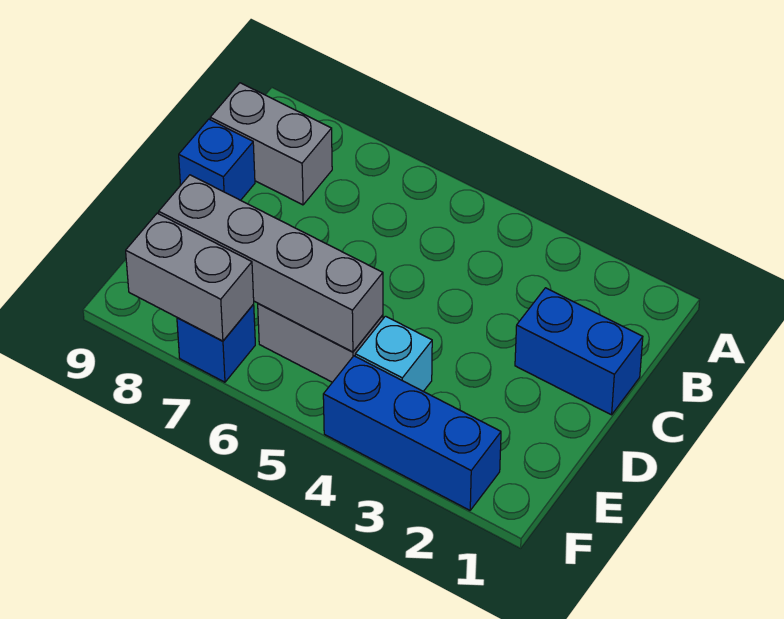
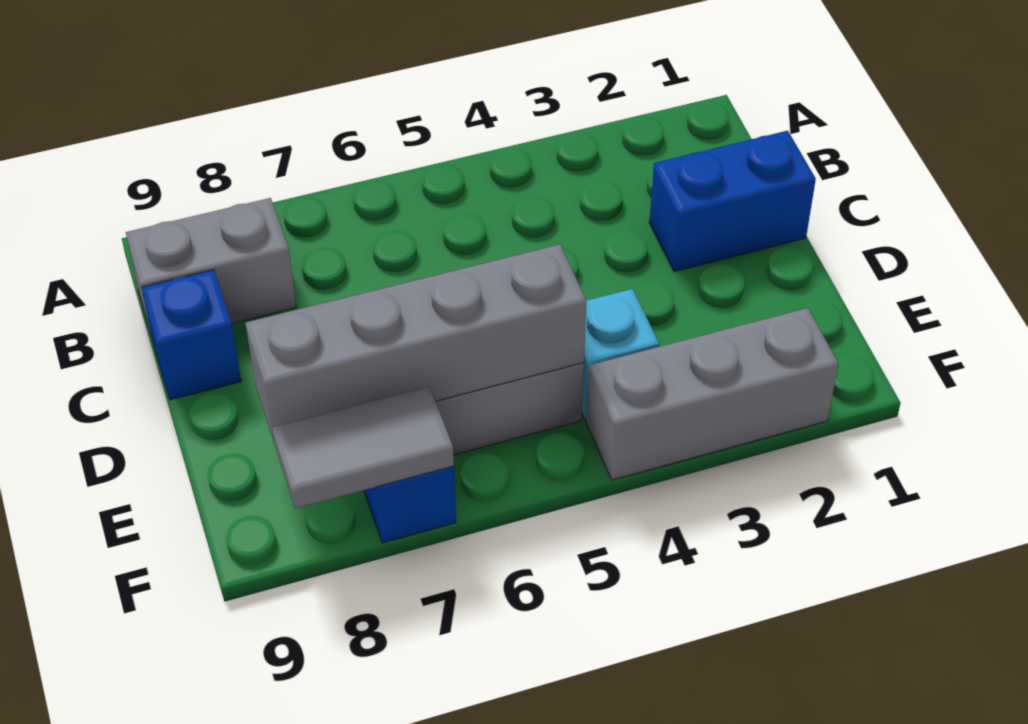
blue brick F2:F4 level 1 -> grey brick F2:F4 level 1
grey brick F7:F8 level 2 -> grey tile F7:F8 level 2

